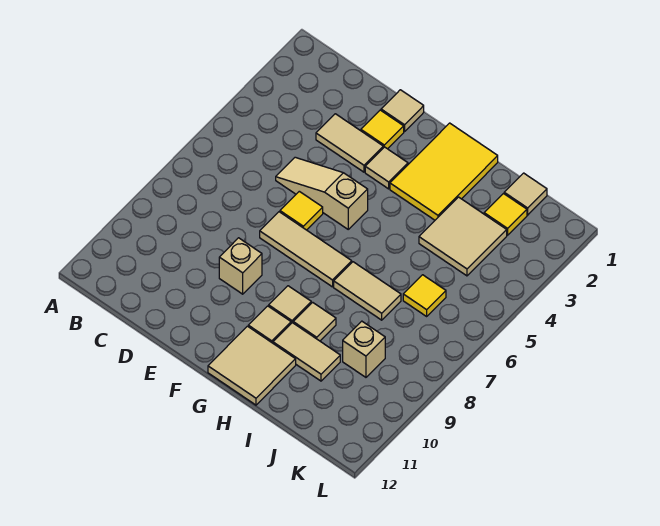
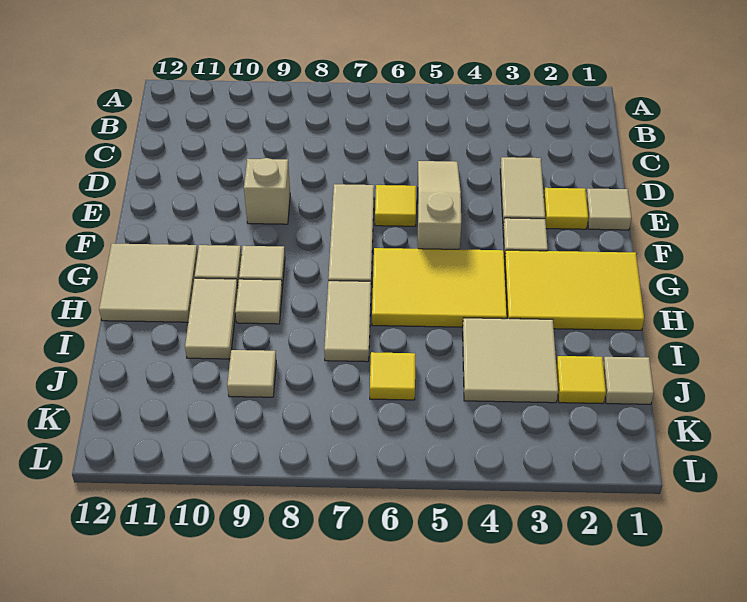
none -> yellow tile G4:H6 level 1
tan brick J9 level 1 -> tan tile J9 level 1

